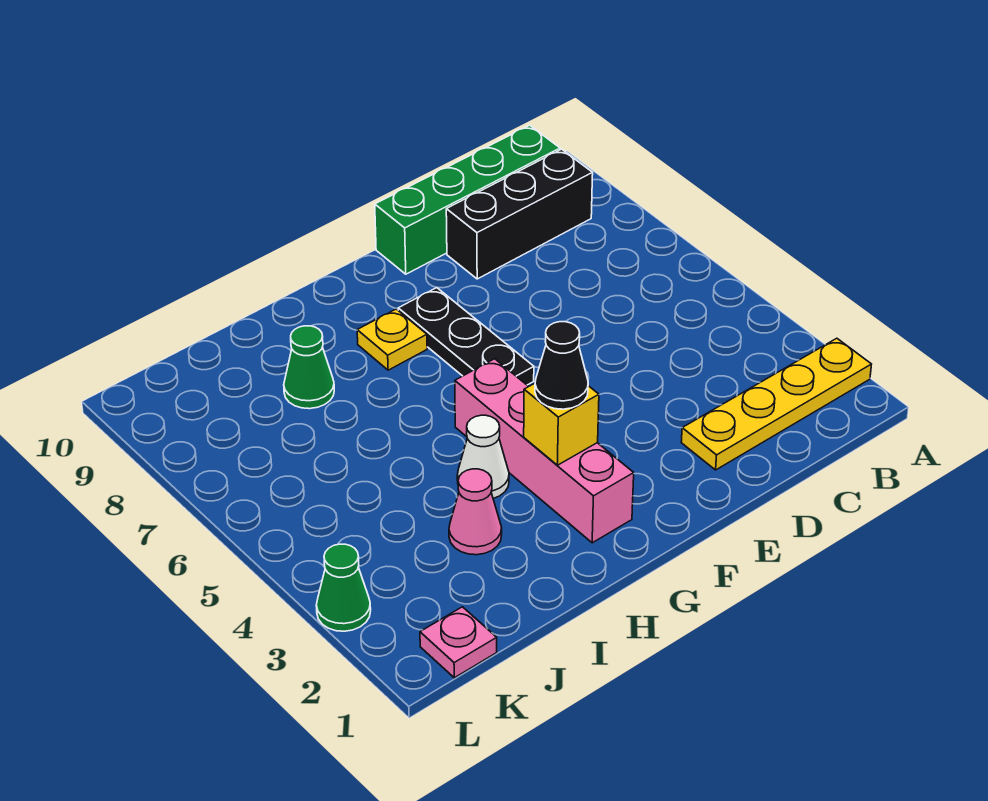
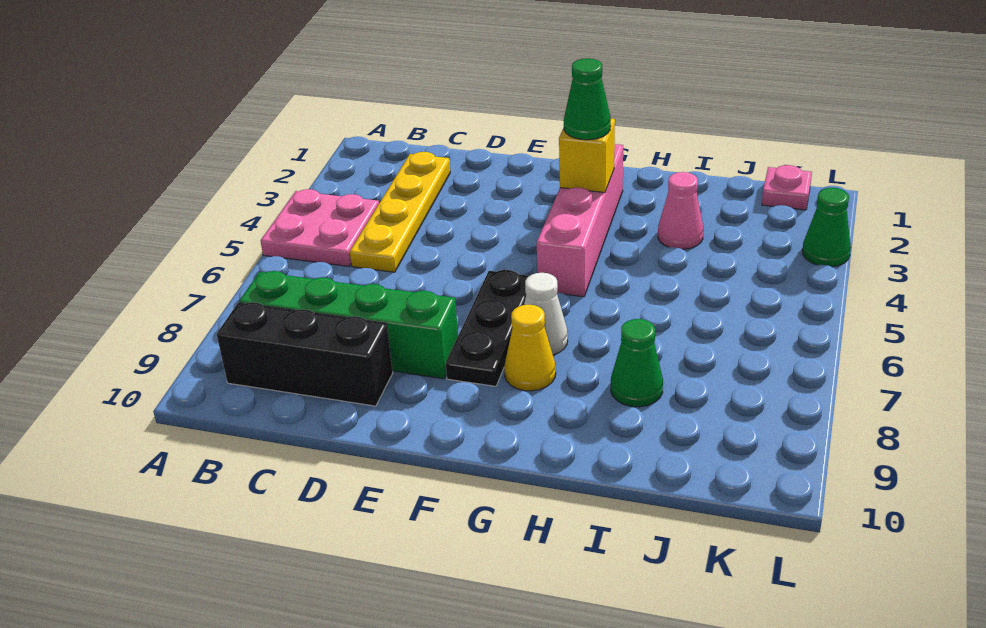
yellow plate A2:D2 level 1 -> yellow plate C2:C5 level 1
none -> pink plate A4:B5 level 1
green brick B10:E10 level 1 -> green brick B8:E8 level 1
black cone G3 level 3 -> green cone G3 level 3
yellow plate G8 level 1 -> yellow cone G8 level 1
white cone H4 level 1 -> white cone G7 level 1

